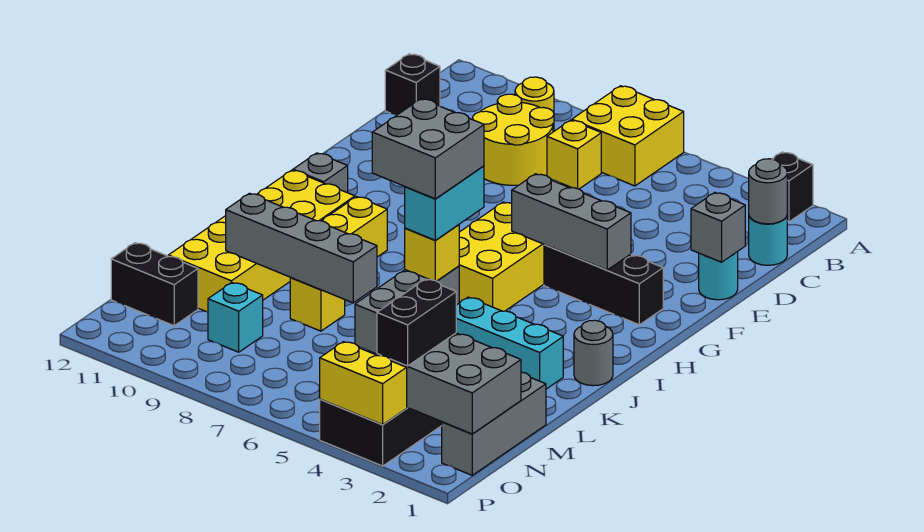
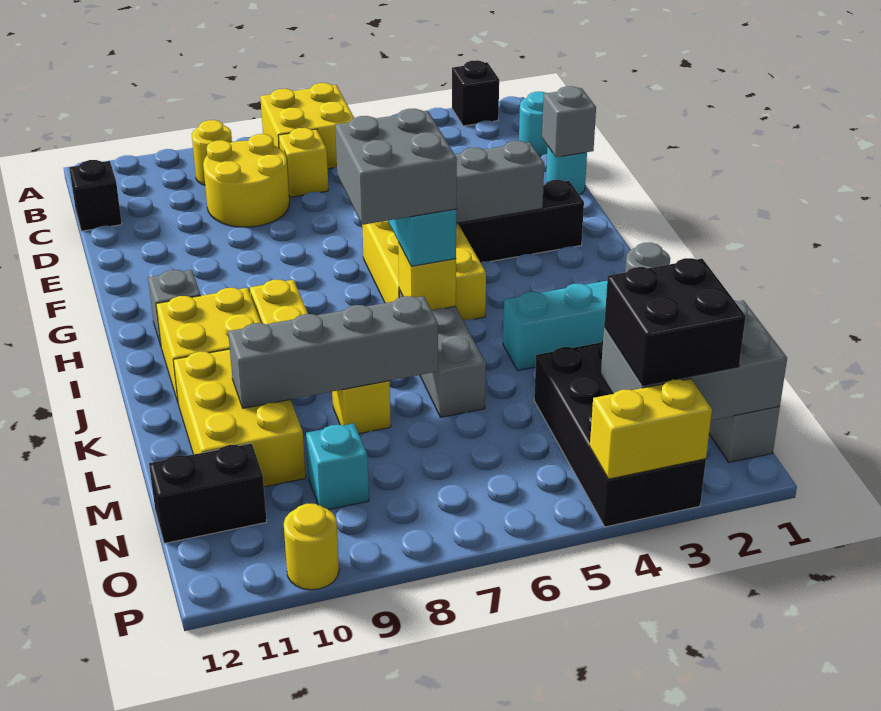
grey round brick C1 level 2 -> none
black brick N3:O3 level 3 -> black brick N2:O3 level 3
none -> yellow round brick P10 level 1

